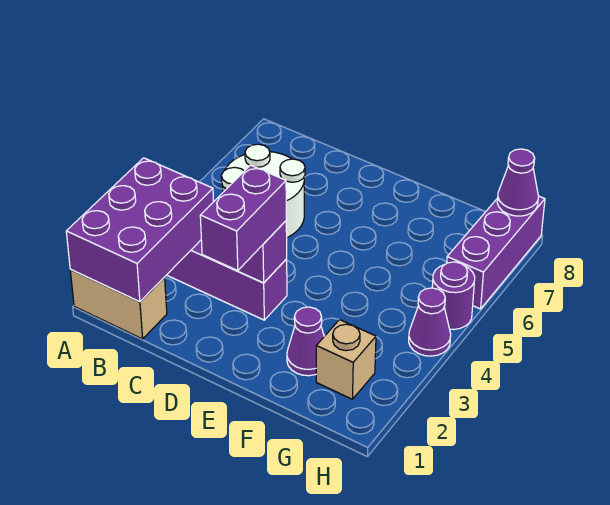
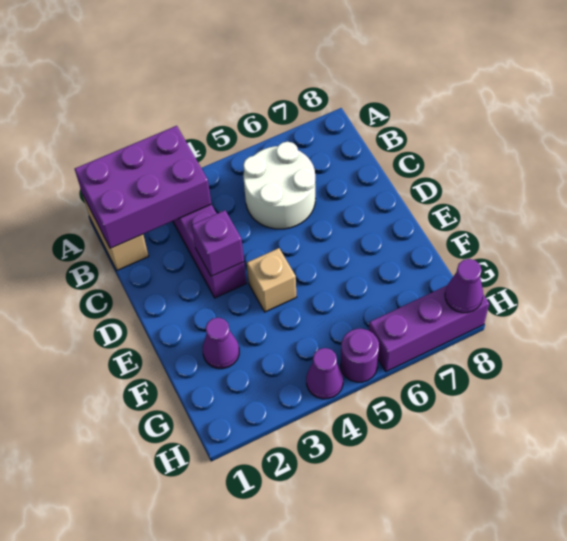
purple brick D2:D3 level 3 -> none
tan brick G2 level 1 -> tan brick E4 level 1

